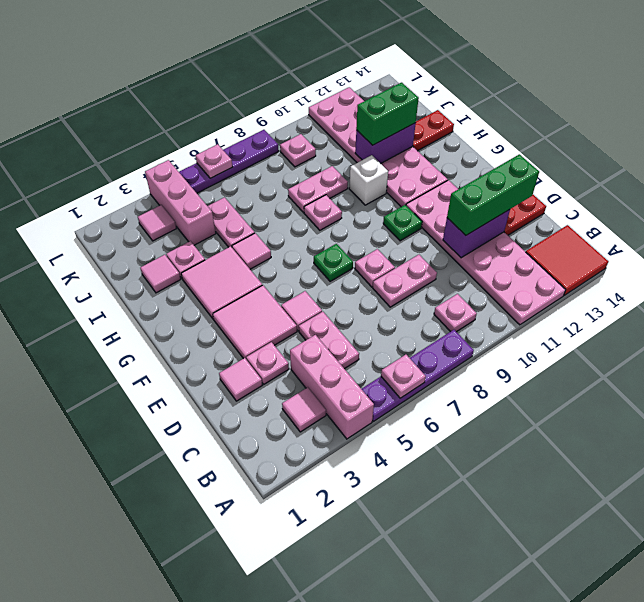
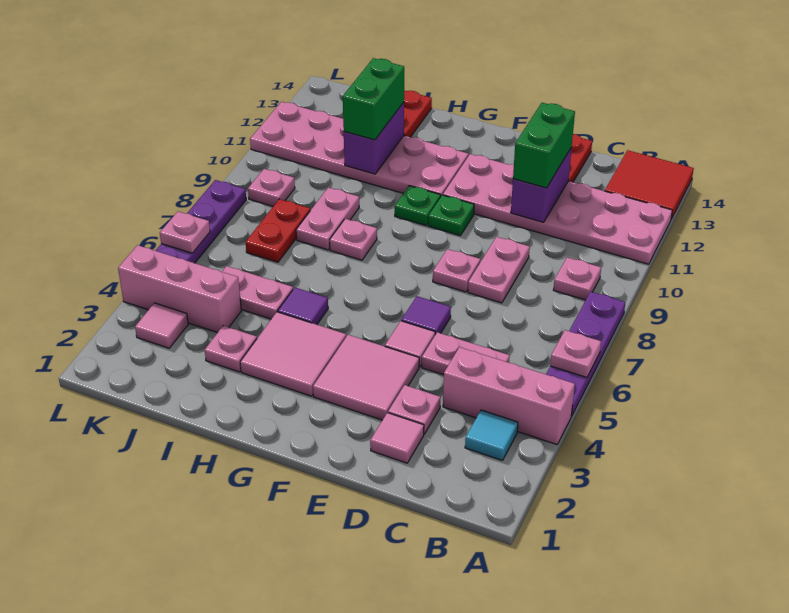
pink tile B3 level 1 -> cyan tile B3 level 1
green brick D11:D13 level 3 -> green brick D11:D12 level 3
none -> purple tile E6 level 1
green plate F7 level 1 -> green plate G10 level 1
pink tile H5 level 1 -> purple tile H5 level 1
white brick H10 level 1 -> none
pink tile I2 level 1 -> none
none -> red plate J7:J8 level 1

